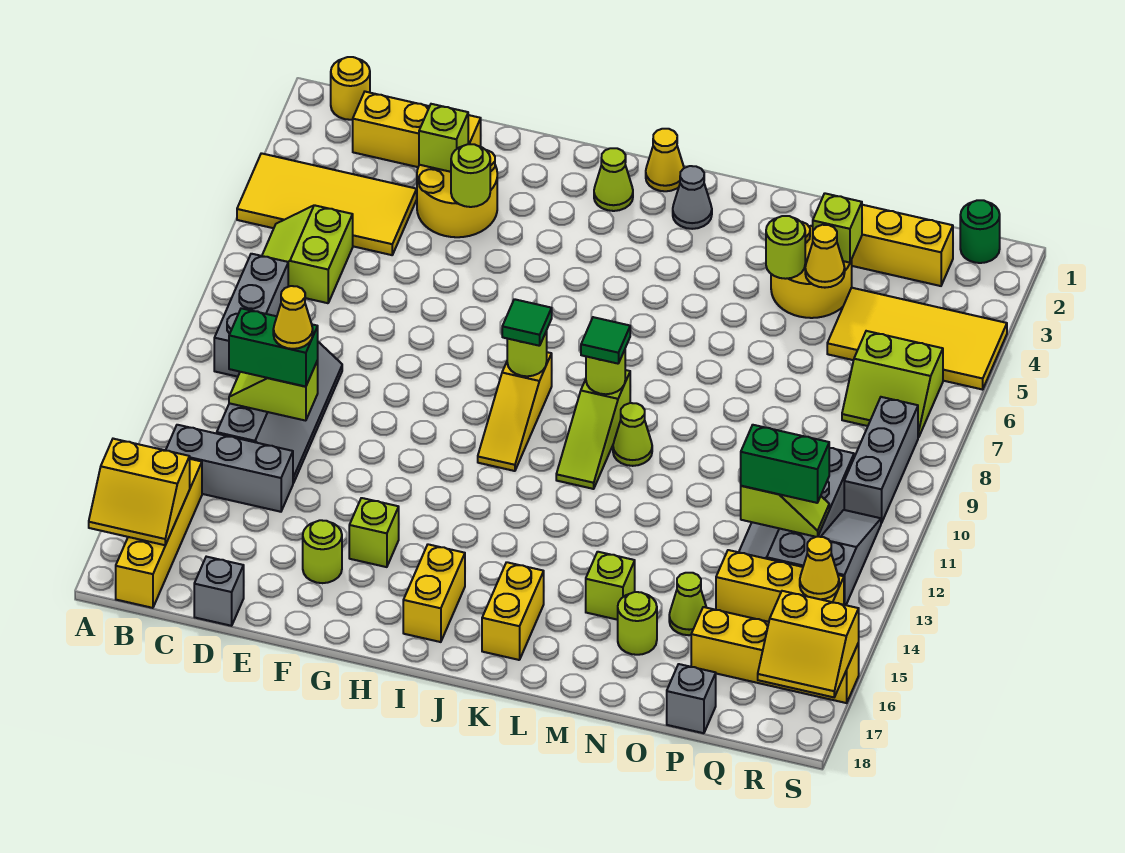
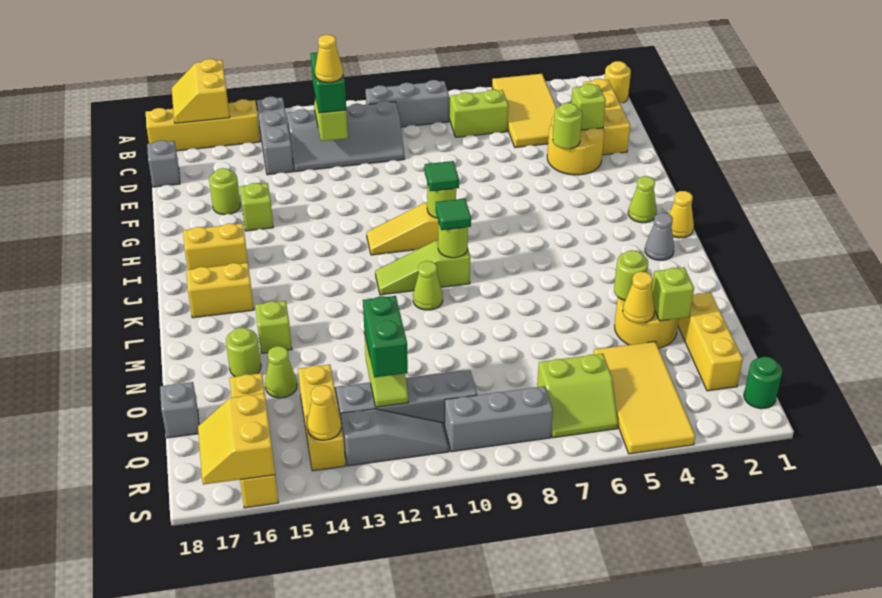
lime slope Q6:R7 level 1 top 6 -> lime slope Q6:R7 level 1 top Q

